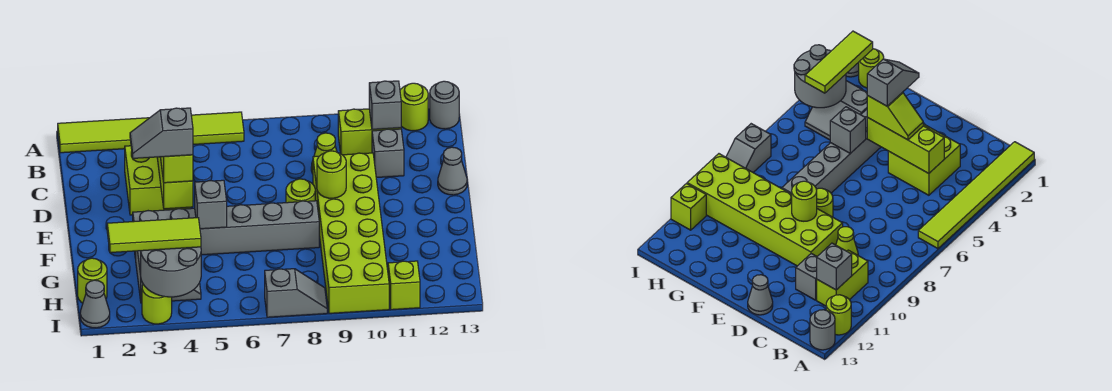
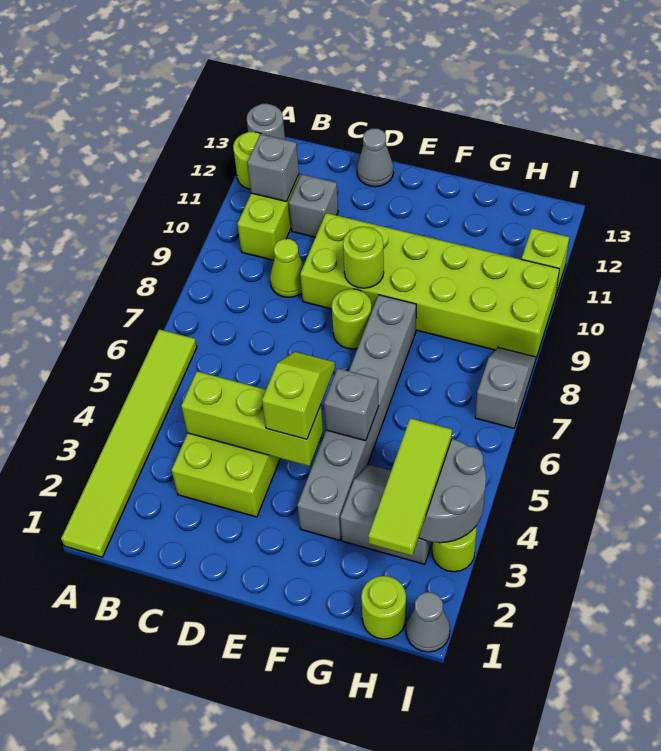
lime slope D4:E4 level 3 top E -> lime slope E4:E5 level 3 top 4
grey slope E3:E4 level 4 top 4 -> none

